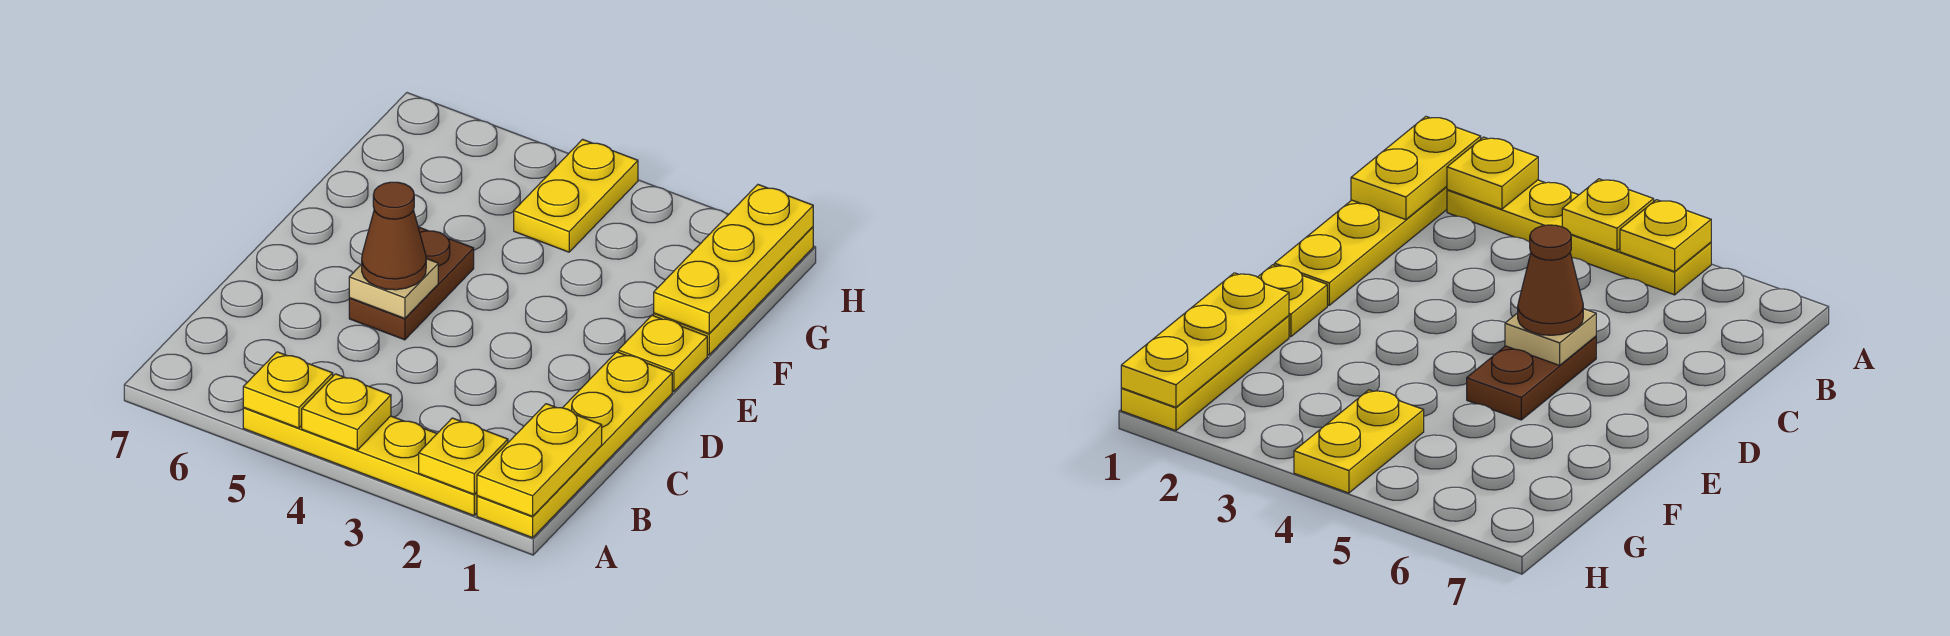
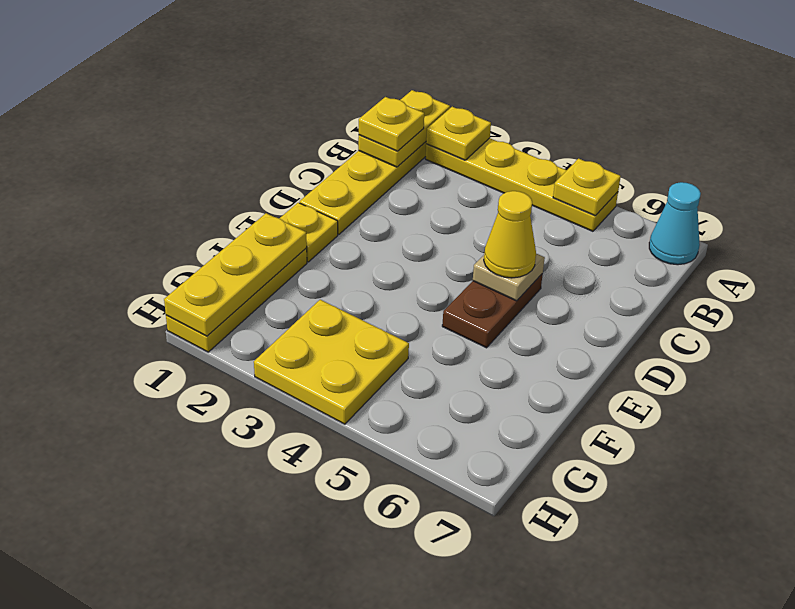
yellow plate A4 level 2 -> yellow plate B1 level 3
none -> cyan cone A7 level 1
brown cone D5 level 3 -> yellow cone D5 level 3
yellow plate G4:H4 level 1 -> yellow plate G3:H4 level 1

